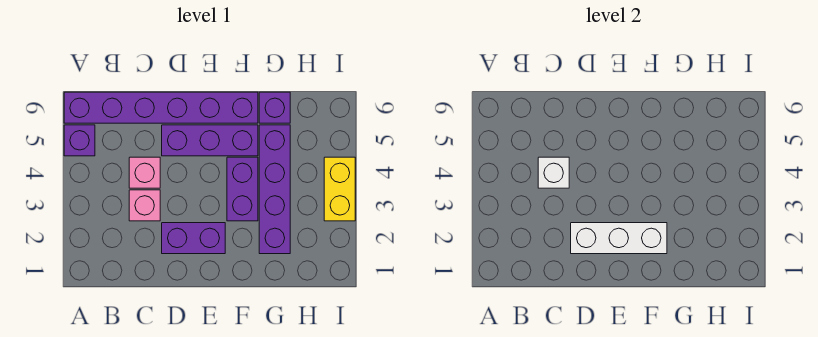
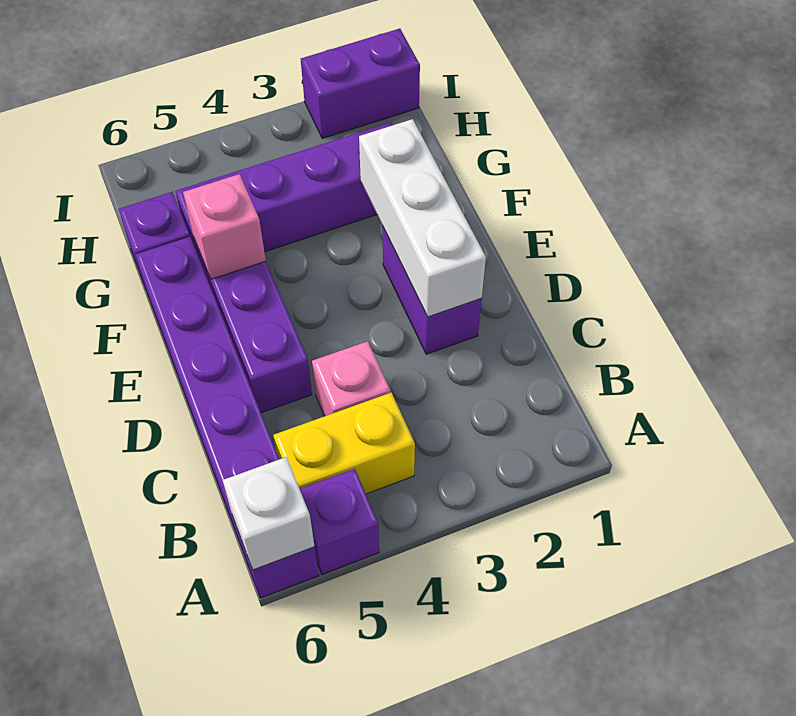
pink brick C3 level 1 -> pink brick F5 level 2
white brick C4 level 2 -> white brick A6 level 2
purple brick F3:F4 level 1 -> purple brick I1:I2 level 1
yellow brick I3:I4 level 1 -> yellow brick B4:B5 level 1

